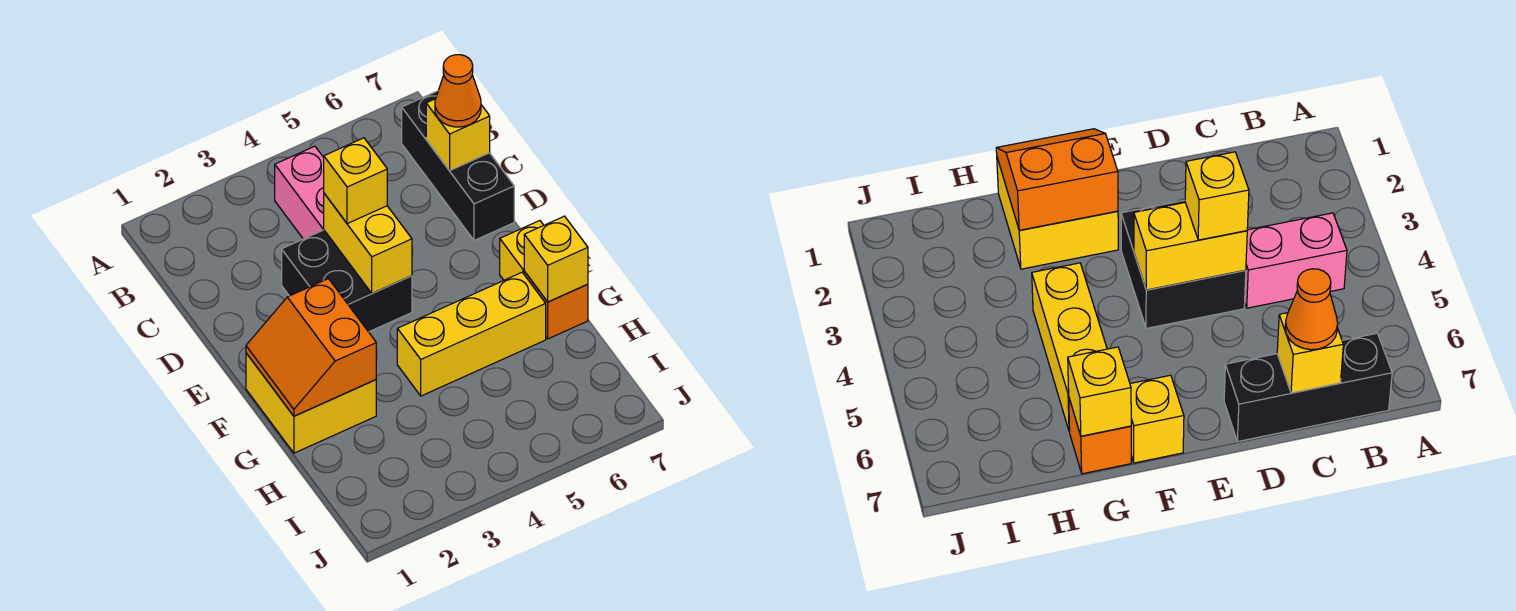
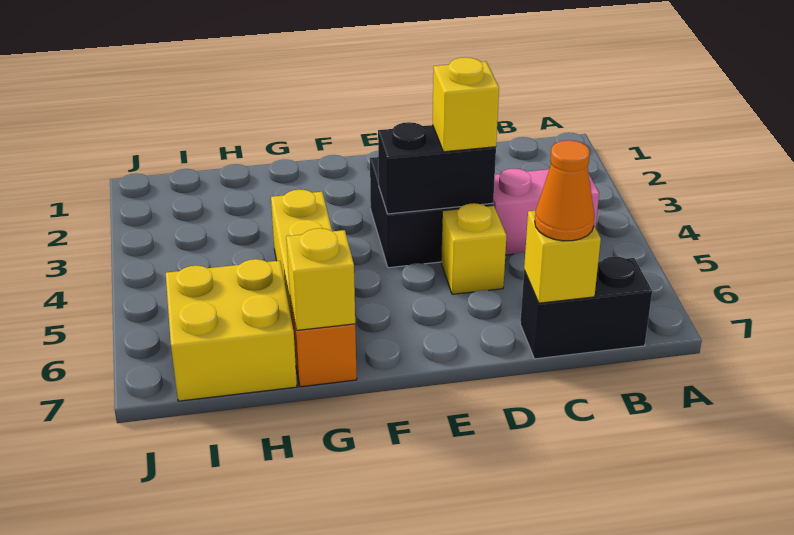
black brick B7:D7 level 1 -> black brick B7:C7 level 1
yellow brick D4:E4 level 2 -> black brick D4:E4 level 2
yellow brick F1:G2 level 1 -> yellow brick H6:I7 level 1
orange slope F1:G2 level 2 top 2 -> none
yellow brick F7 level 1 -> yellow brick D5 level 1

